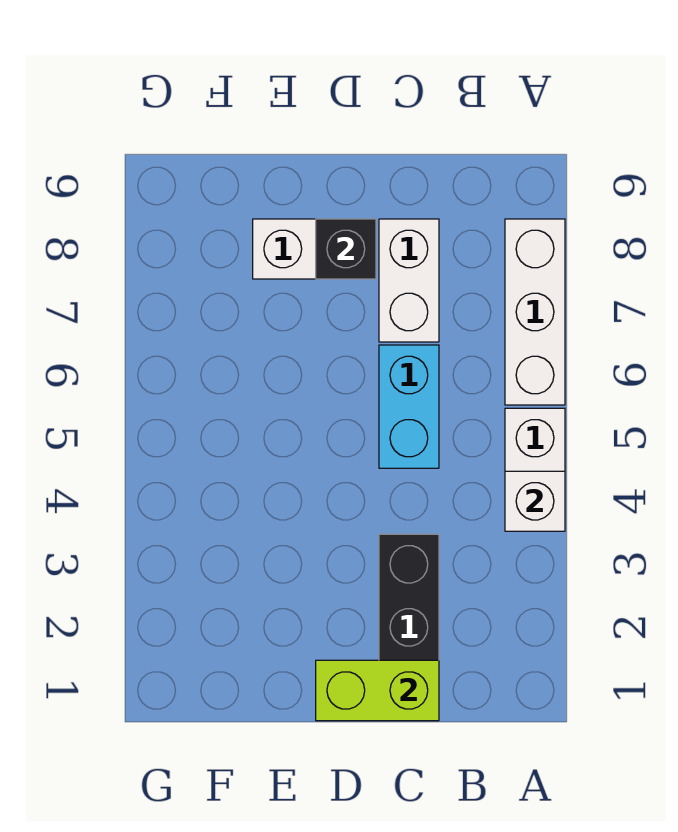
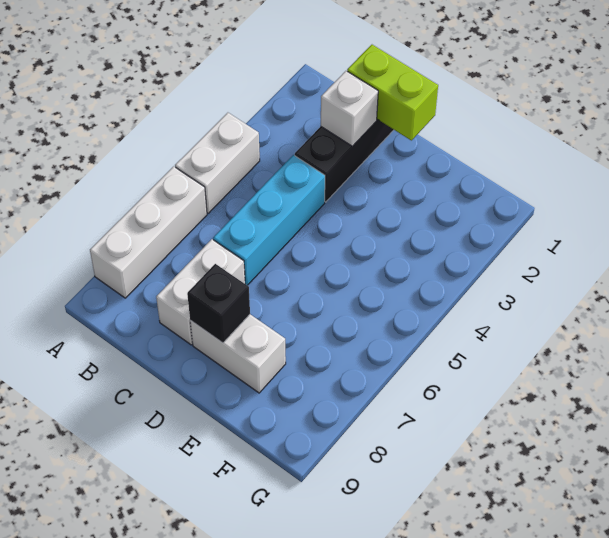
white brick A4 level 2 -> white brick C2 level 2
cyan brick C5:C6 level 1 -> cyan brick C4:C6 level 1

